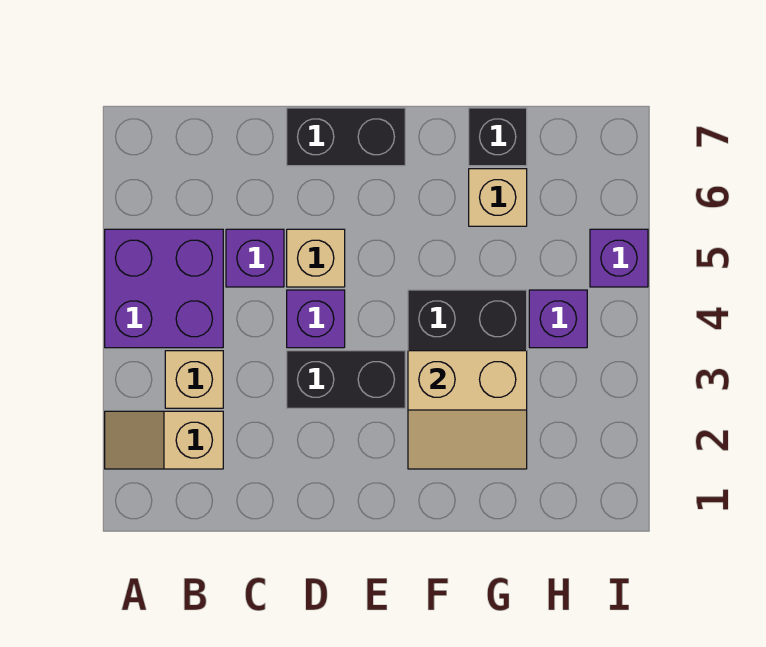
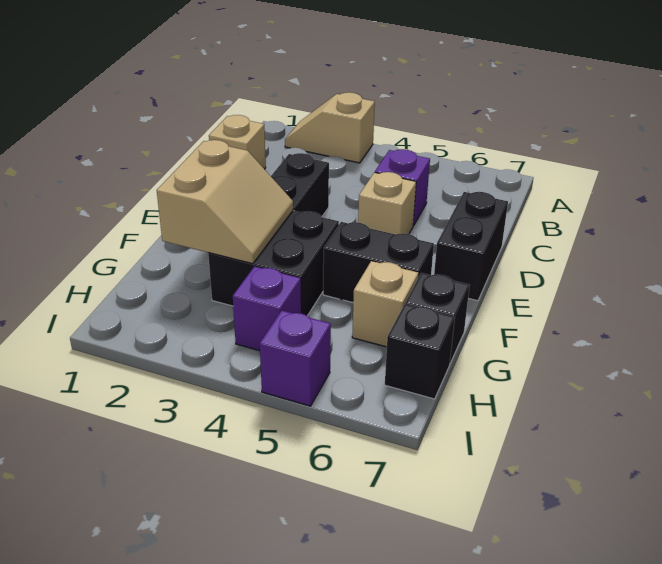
tan slope A2:B2 level 1 top B -> tan slope A2:A3 level 1 top 3
purple brick A4:B5 level 1 -> none
tan brick B3 level 1 -> tan brick C1 level 1
purple brick D4 level 1 -> none
tan slope F2:G3 level 2 top 3 -> tan slope F2:G3 level 2 top 2
none -> black brick F5:F6 level 1
none -> black brick H7 level 1

